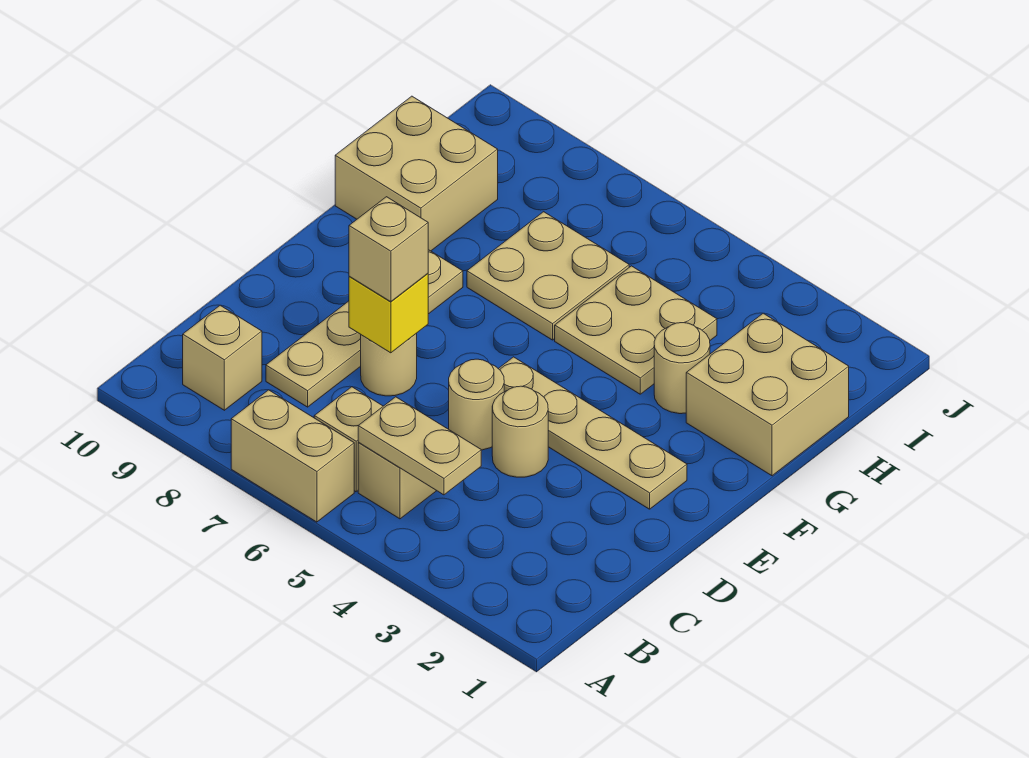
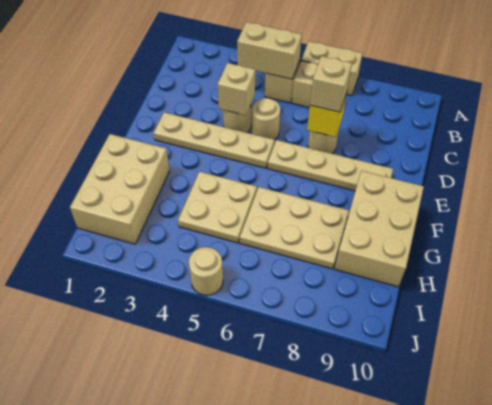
tan plate B4:B5 level 2 -> tan brick B4:B5 level 2
tan brick B9 level 1 -> tan brick D4 level 2
tan plate C8:F8 level 1 -> tan plate E6:E9 level 1
tan brick G1:H2 level 1 -> tan brick G1:I2 level 1
tan round brick G3 level 1 -> tan round brick J5 level 1
tan plate G6:H7 level 1 -> tan plate G6:H8 level 1
tan brick G9:H10 level 1 -> tan brick F9:H10 level 1

